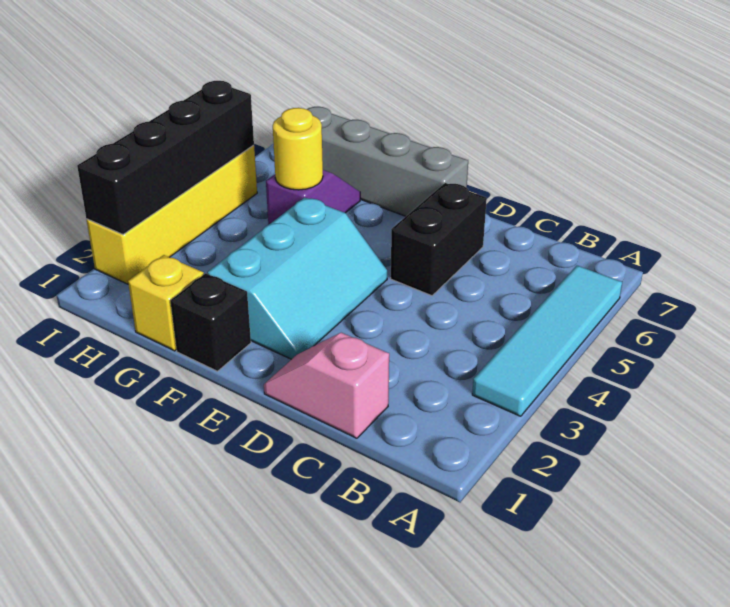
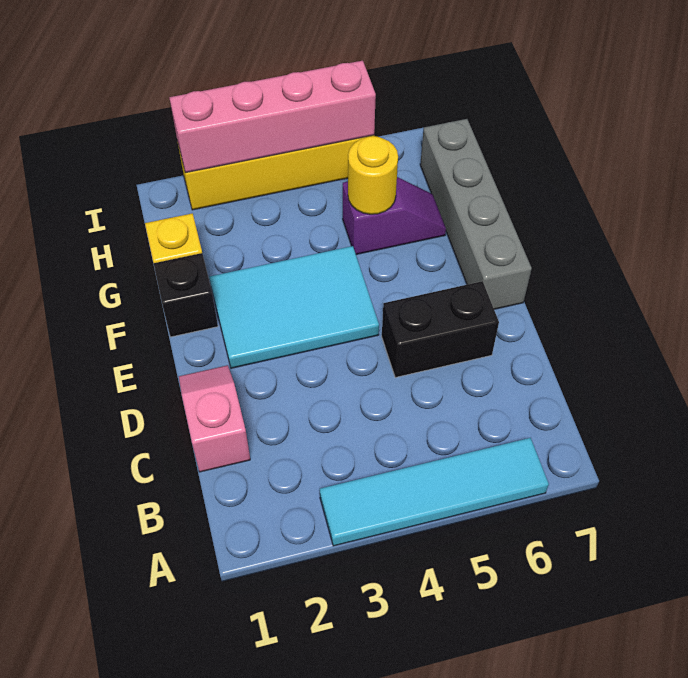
cyan slope E2:F4 level 1 top F -> cyan tile E2:F4 level 1
black brick I2:I5 level 2 -> pink brick I2:I5 level 2

